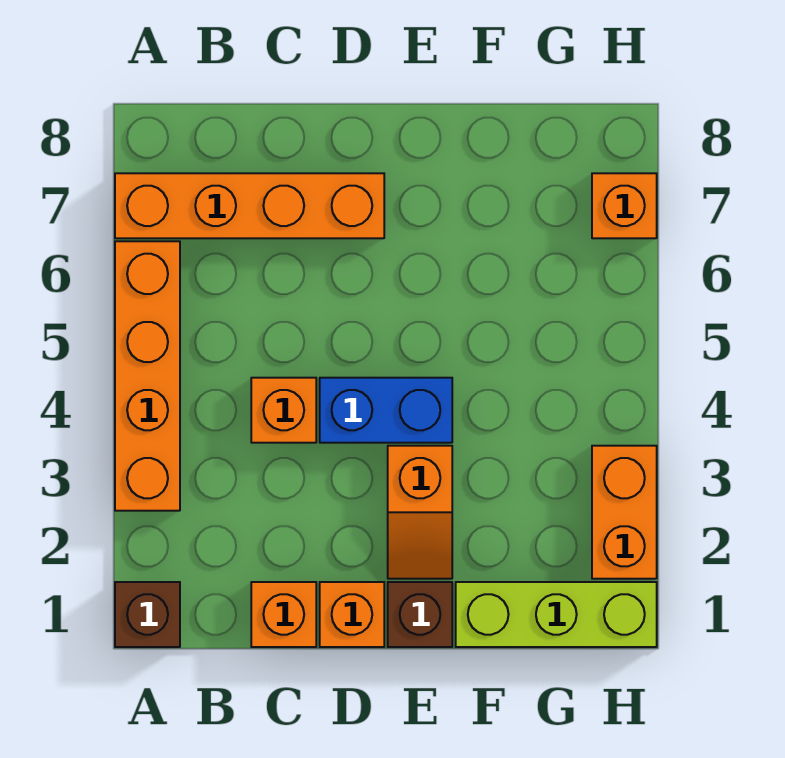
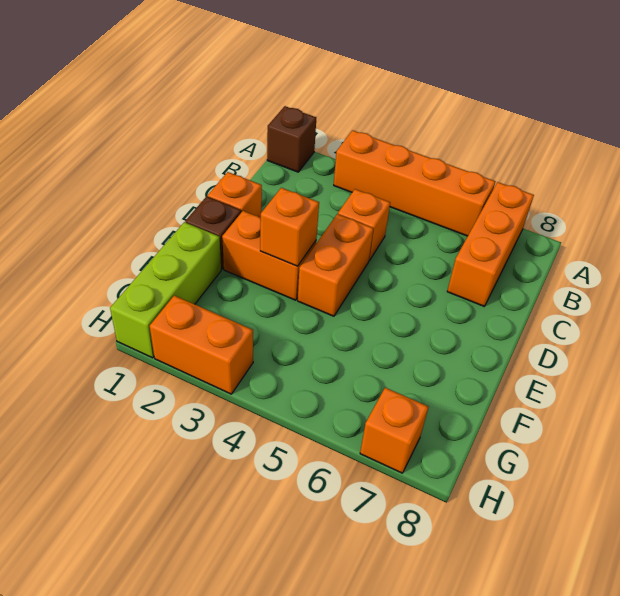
orange brick A7:D7 level 1 -> orange brick A7:C7 level 1
orange brick C1 level 1 -> orange brick E3 level 2
blue brick D4:E4 level 1 -> orange brick D4:E4 level 1
orange slope E2:E3 level 1 top 3 -> orange brick E2:E3 level 1

